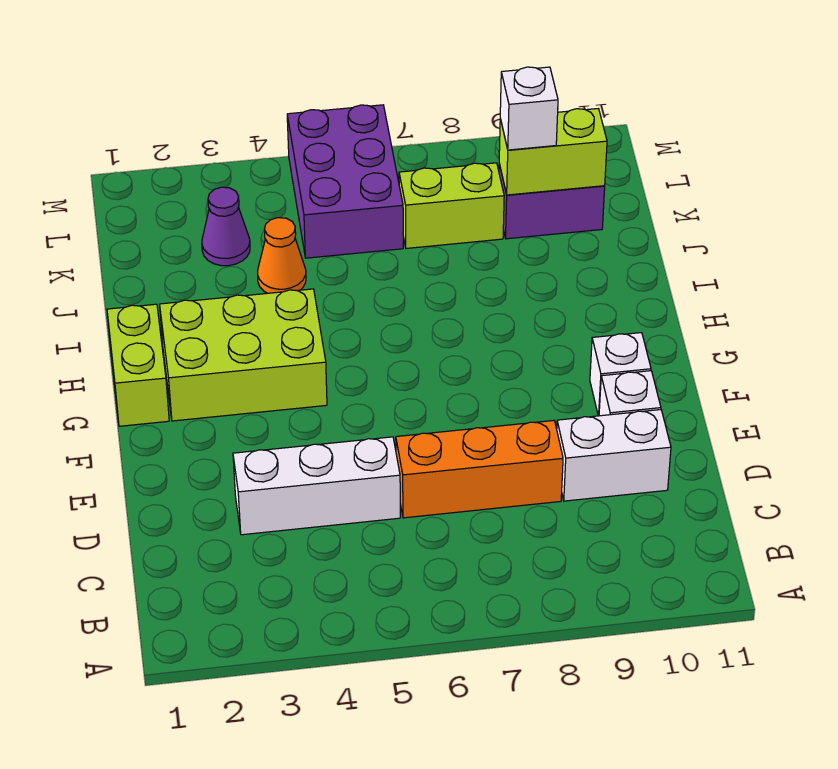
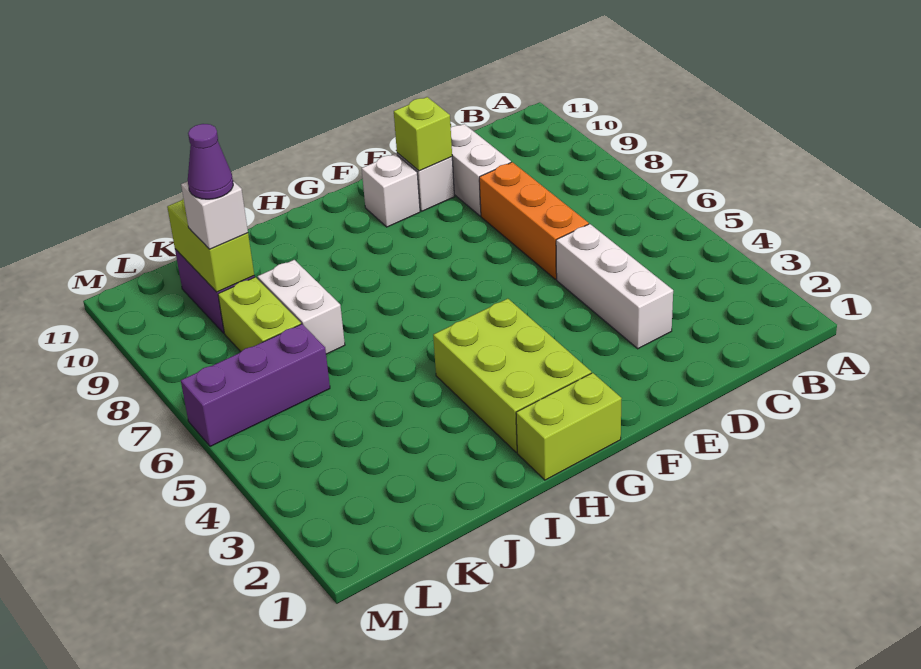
none -> lime brick E10 level 2
orange cone J4 level 1 -> none
none -> white brick J7:J8 level 1
purple cone K3 level 1 -> purple cone K9 level 4
purple brick K5:M6 level 1 -> purple brick K6:M6 level 1

